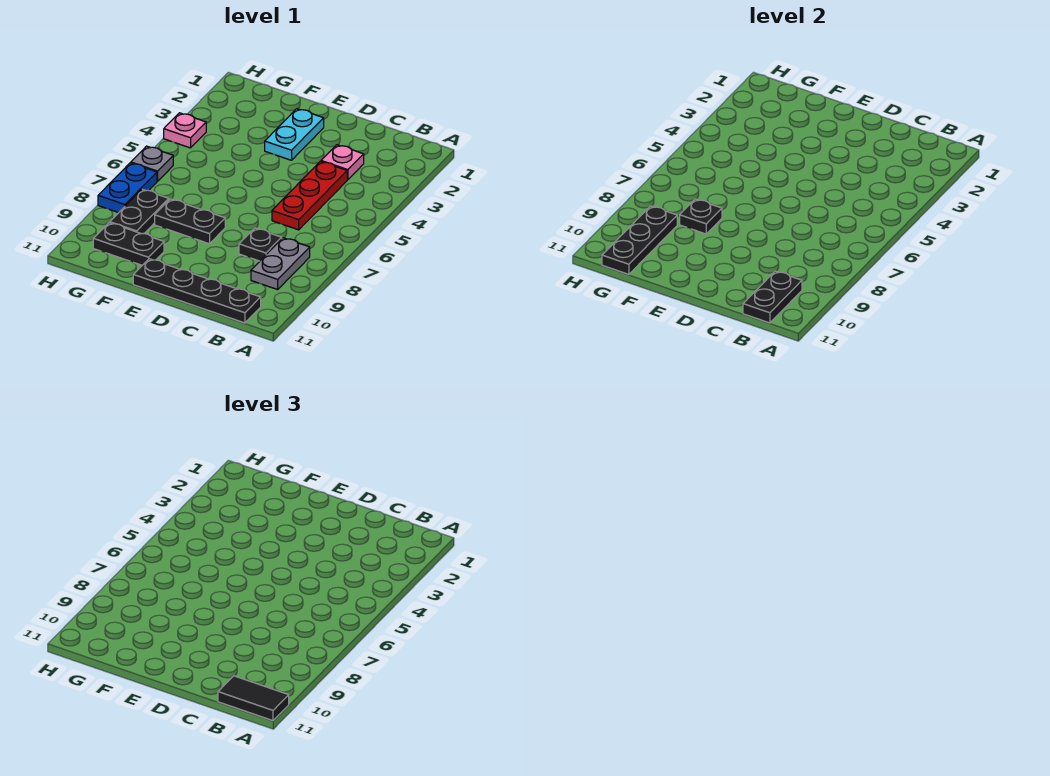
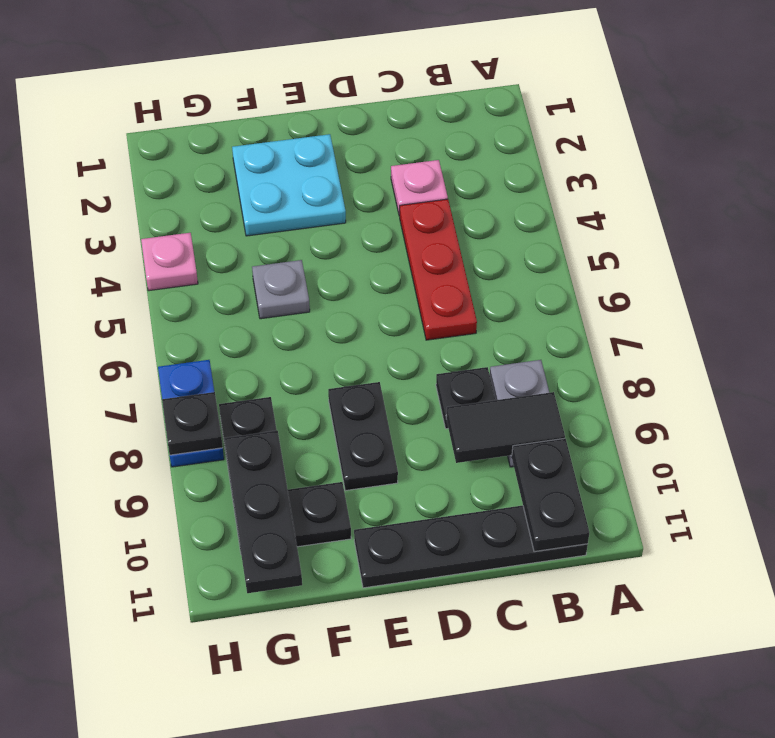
black tile A11:B11 level 3 -> black tile B9:C9 level 2
cyan plate E2:E3 level 1 -> cyan plate E2:F3 level 1
black plate E8:F8 level 1 -> black plate E8:E9 level 1
black plate F8 level 2 -> black plate H8 level 2
grey plate H6 level 1 -> grey plate F5 level 1

